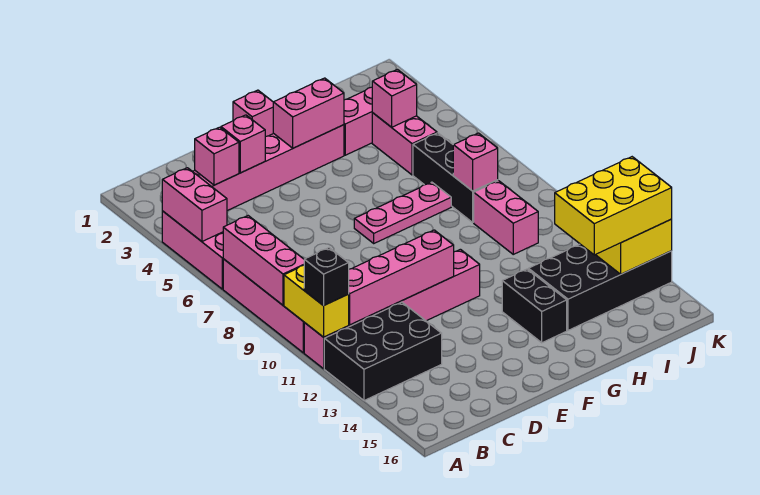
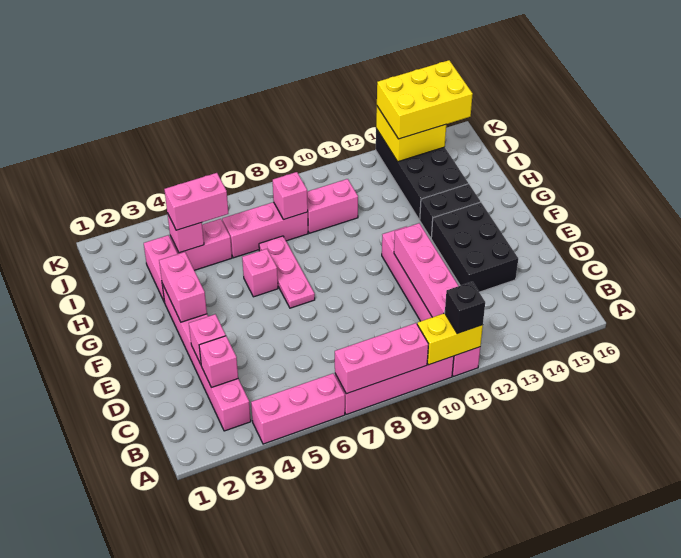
pink brick A4:A5 level 2 -> pink brick I4:I5 level 3
black brick A12:C13 level 1 -> black brick D13:F14 level 1
pink brick F1 level 1 -> pink brick G6 level 1
black brick I6:I8 level 1 -> pink brick I6:I8 level 1
yellow brick I13:K14 level 3 -> yellow brick J13:K15 level 3

